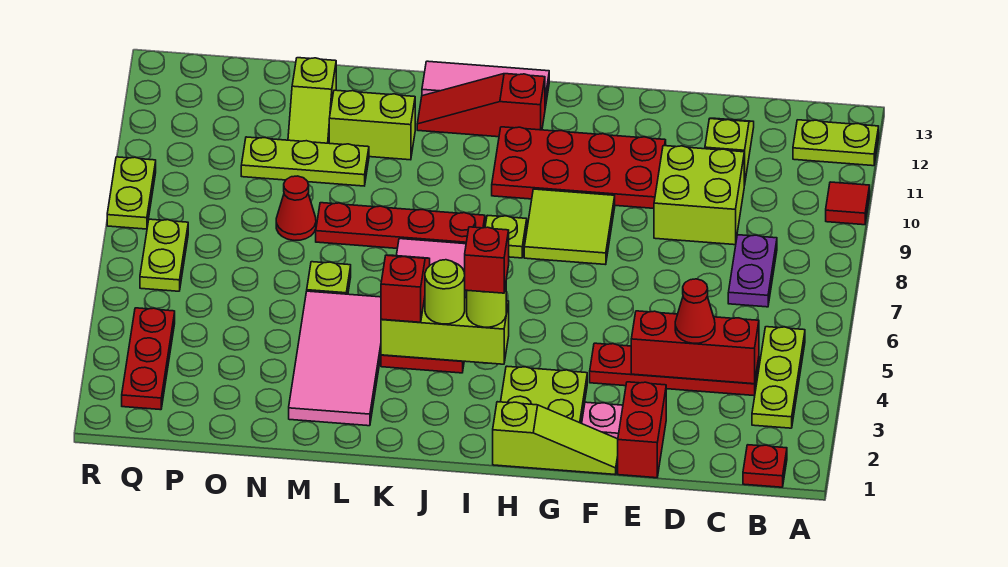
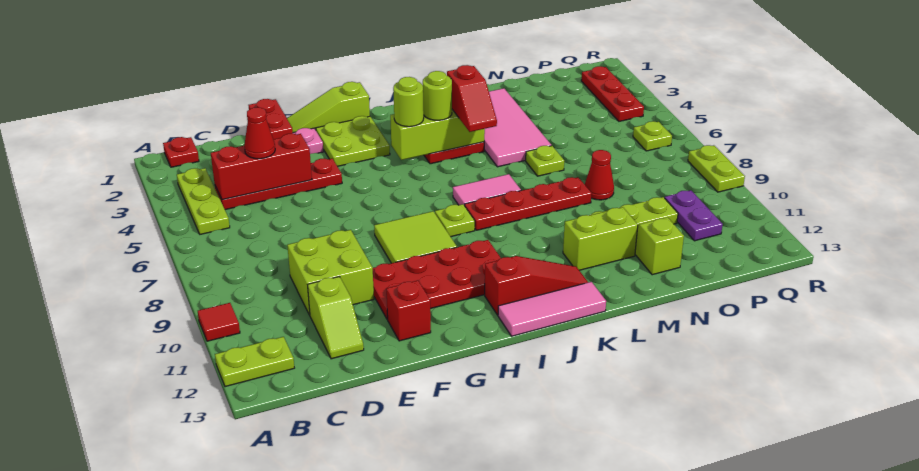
purple plate C7:C8 level 1 -> purple plate P10:P11 level 1
red brick I4 level 4 -> red brick F12 level 1
lime plate Q6:Q7 level 1 -> lime plate Q6 level 1

